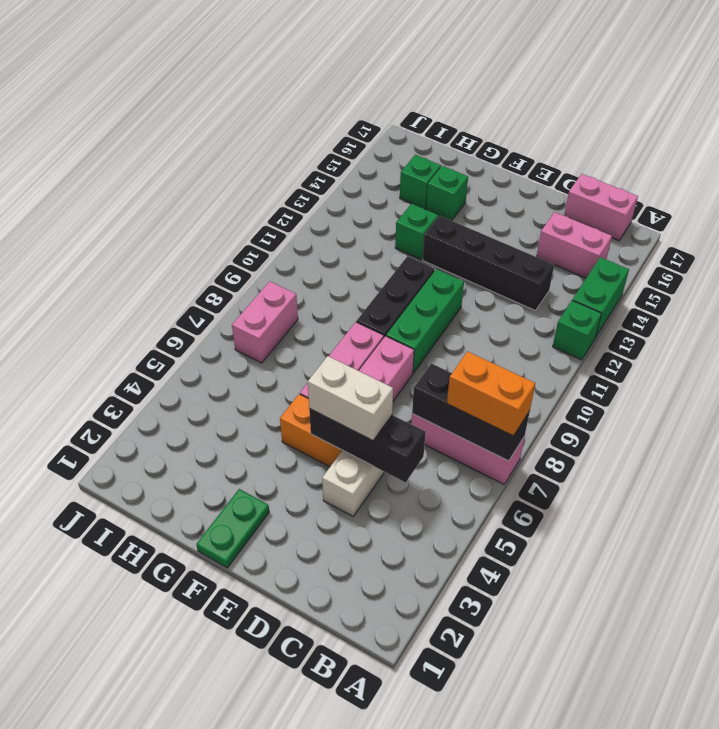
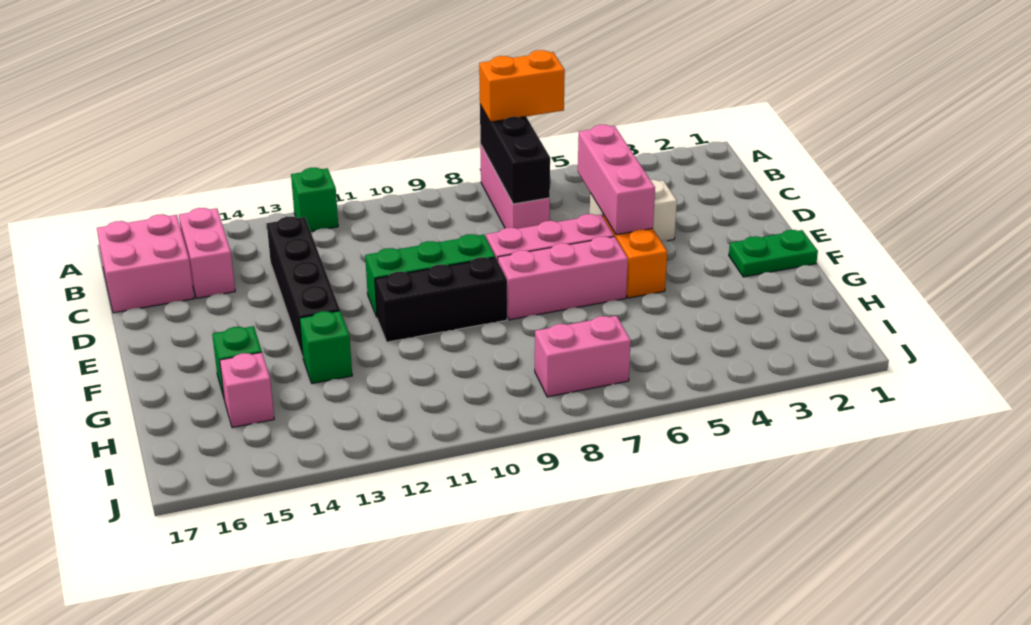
orange brick A7:B7 level 3 -> orange brick A6:A7 level 3
green brick A13:A14 level 1 -> none
pink brick B17:C17 level 1 -> pink brick B16:C17 level 1
black brick C5:E5 level 2 -> pink brick C5:E5 level 2
white brick D5:E5 level 3 -> none
green brick H15 level 1 -> pink brick H15 level 1

